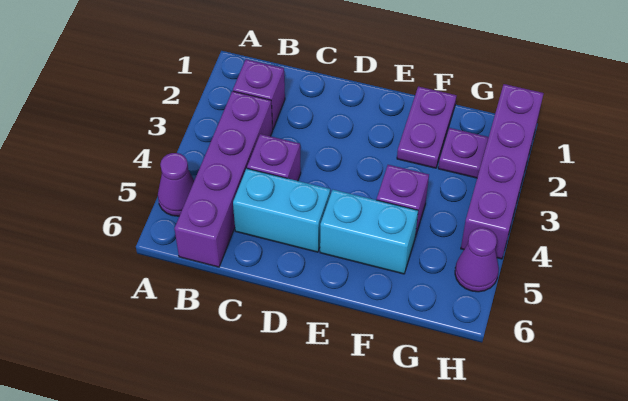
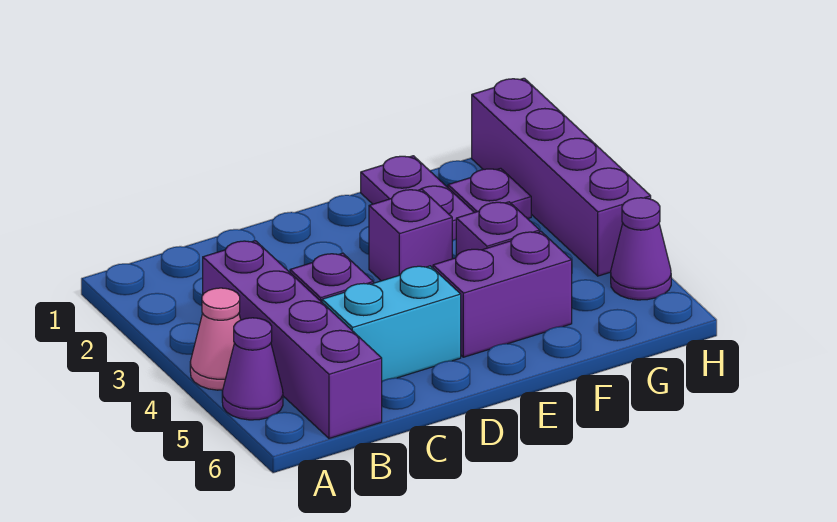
none -> pink cone A4 level 1
purple brick B2 level 1 -> purple brick E3 level 1
cyan brick E5:F5 level 1 -> purple brick E5:F5 level 1

